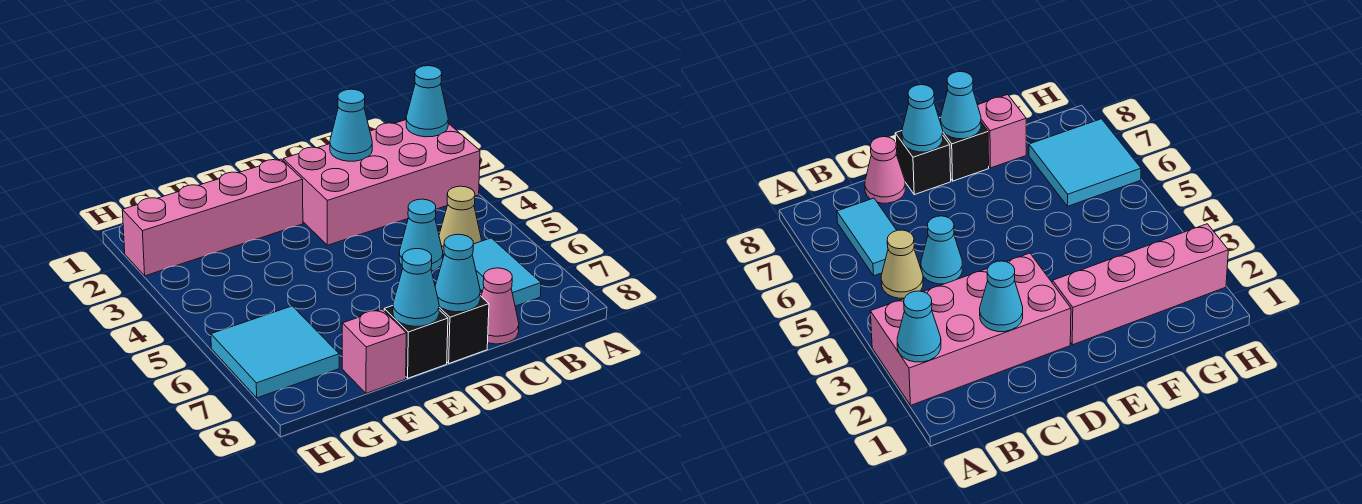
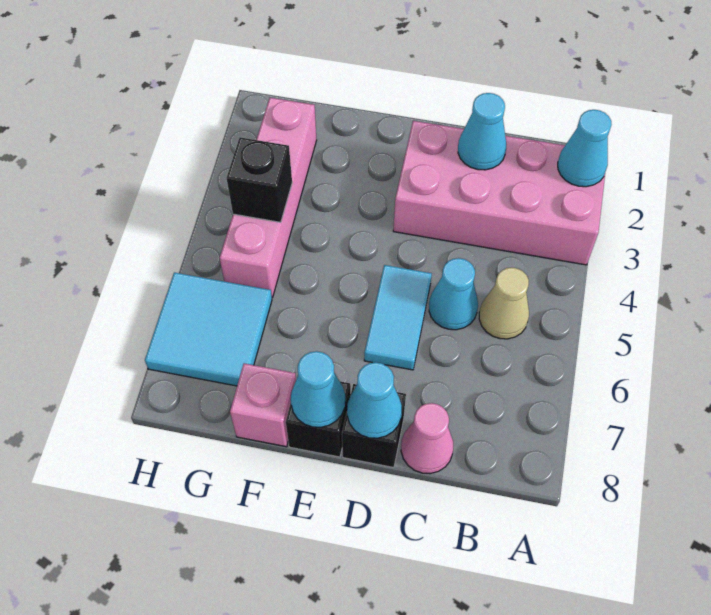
cyan tile B6:B7 level 1 -> cyan tile D5:D6 level 1
pink brick E2:H2 level 1 -> pink brick G2:G5 level 1
none -> black brick G4 level 2

